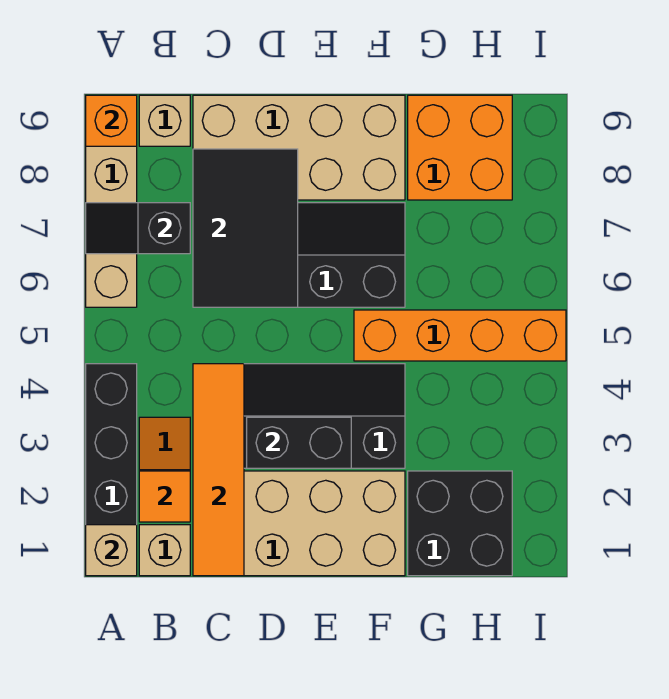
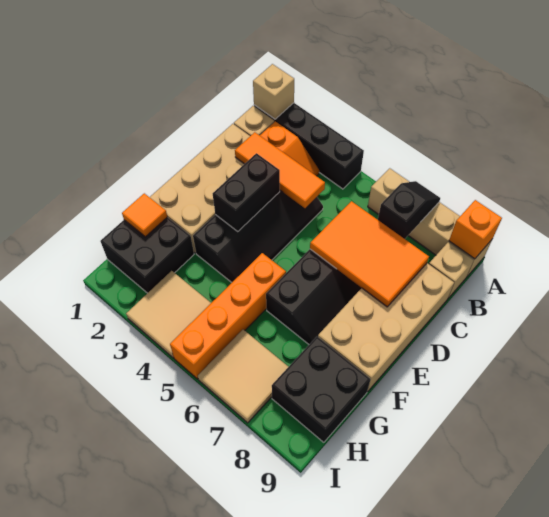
orange tile B2 level 2 -> orange tile G1 level 2
orange tile C1:C4 level 2 -> orange tile C2:C4 level 2
black tile C6:D8 level 2 -> orange tile C6:D8 level 2
orange brick G8:H9 level 1 -> black brick G8:H9 level 1
none -> tan tile H3:I4 level 1
none -> tan tile H6:I7 level 1

